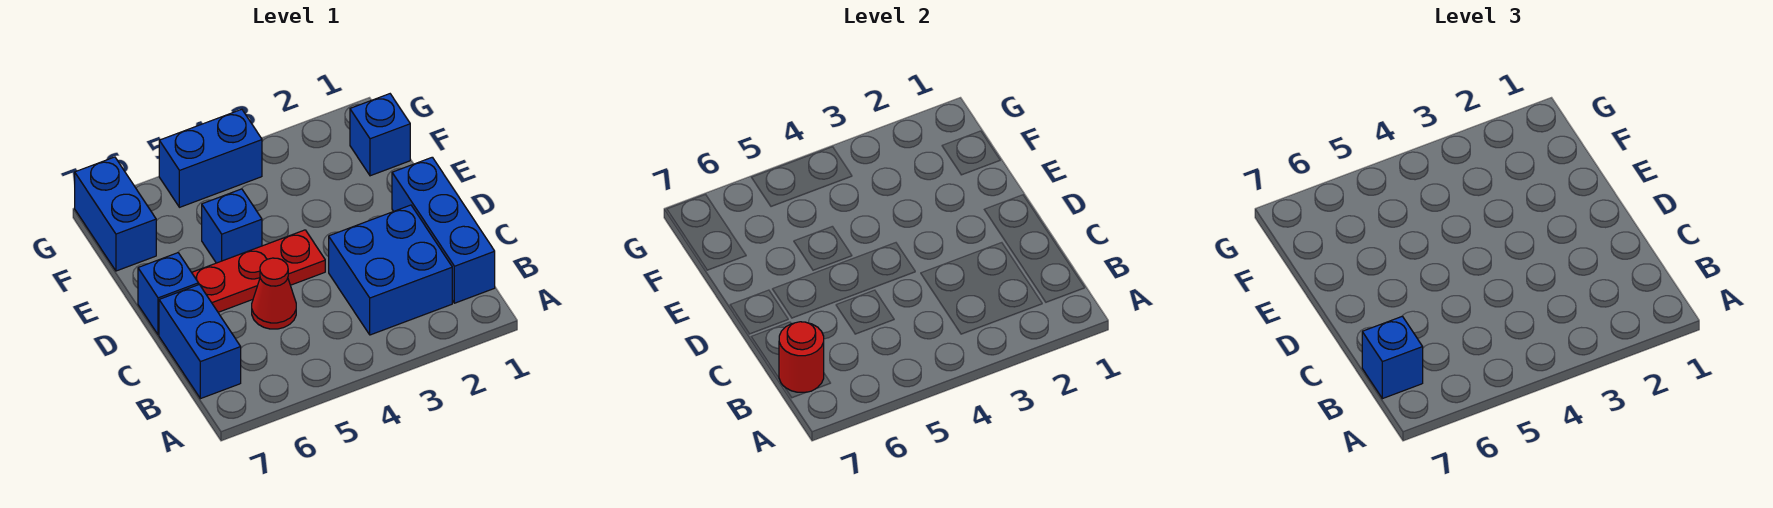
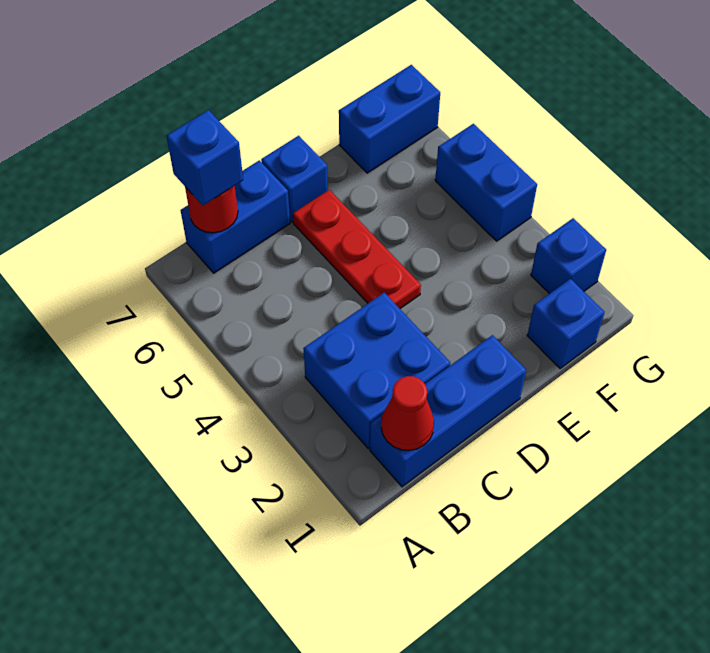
red cone C5 level 1 -> red cone B1 level 2
blue brick E5 level 1 -> blue brick G2 level 1

